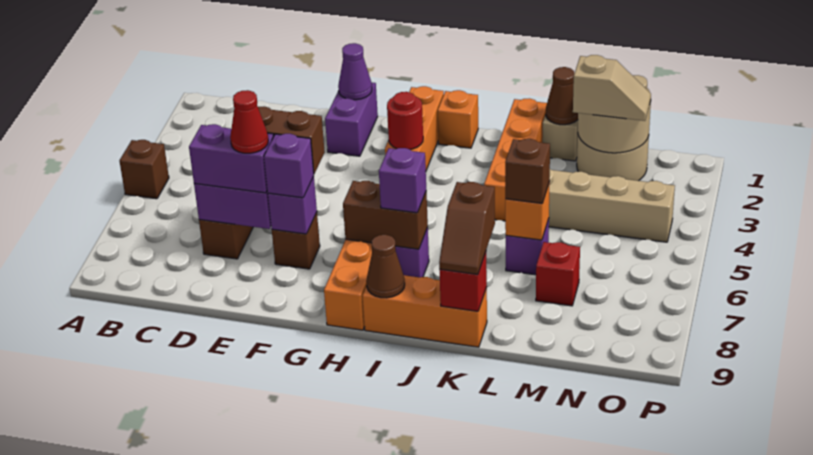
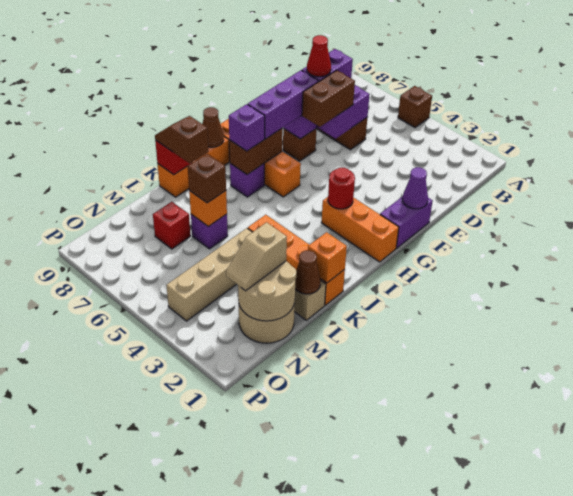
purple brick F1:F2 level 1 -> purple brick F1:G1 level 1
purple brick F7 level 3 -> purple brick F7:H7 level 3
orange brick I1 level 1 -> orange brick K1 level 2

